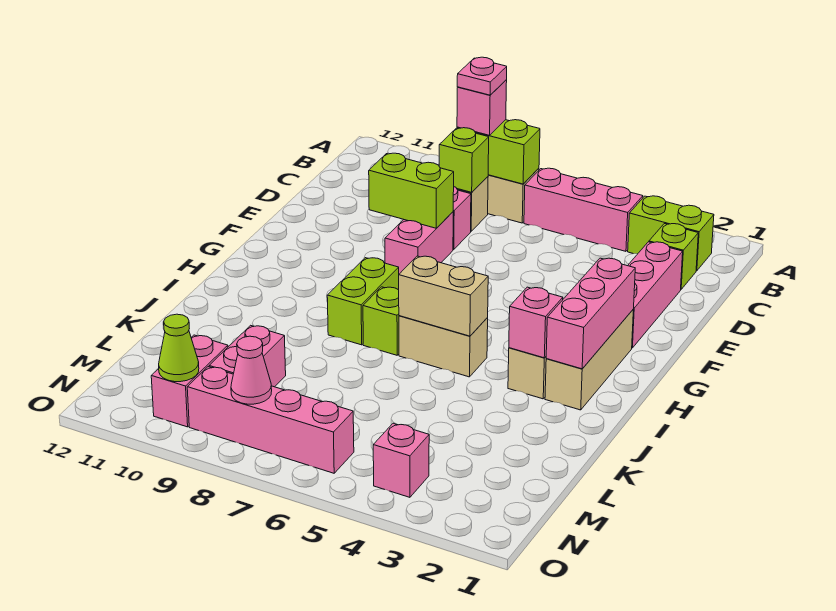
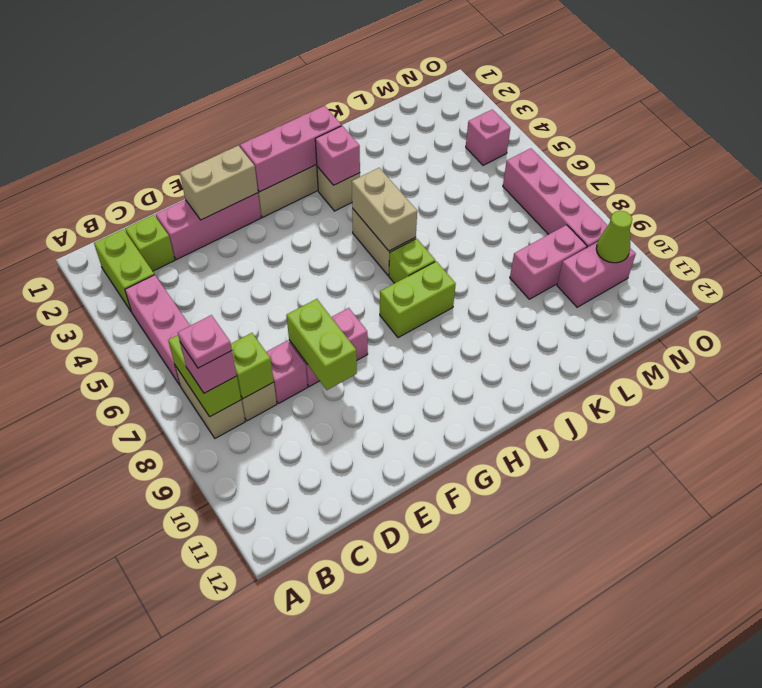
none -> tan brick E2:F2 level 2
pink cone N8 level 2 -> none

